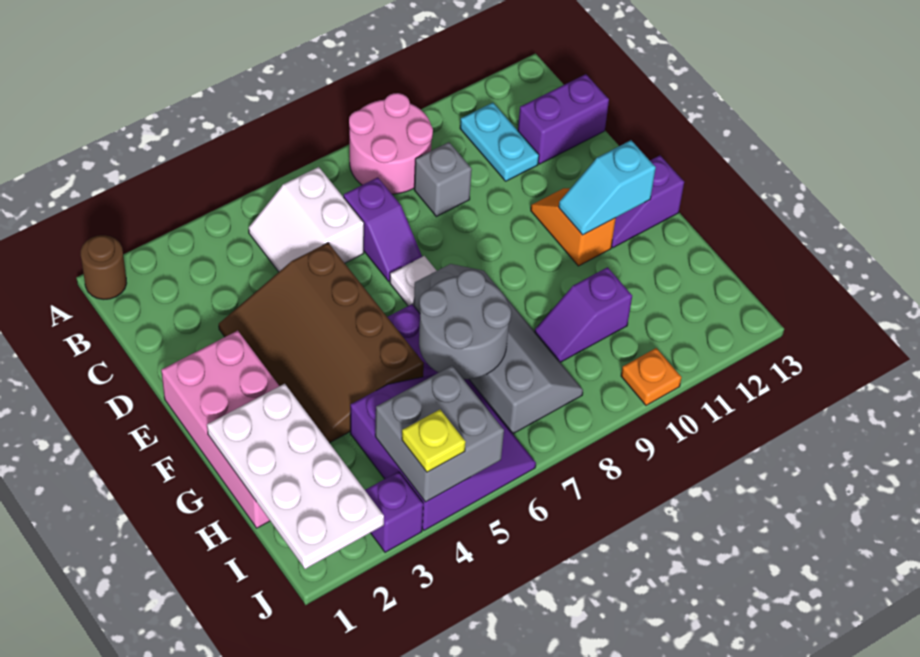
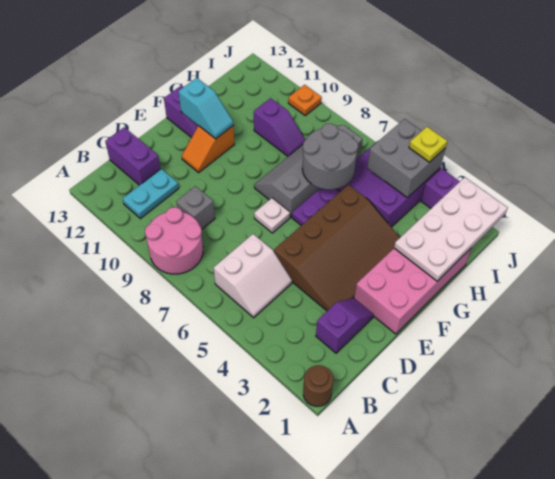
purple slope C7:D7 level 1 top C -> purple slope C2:D2 level 1 top C

